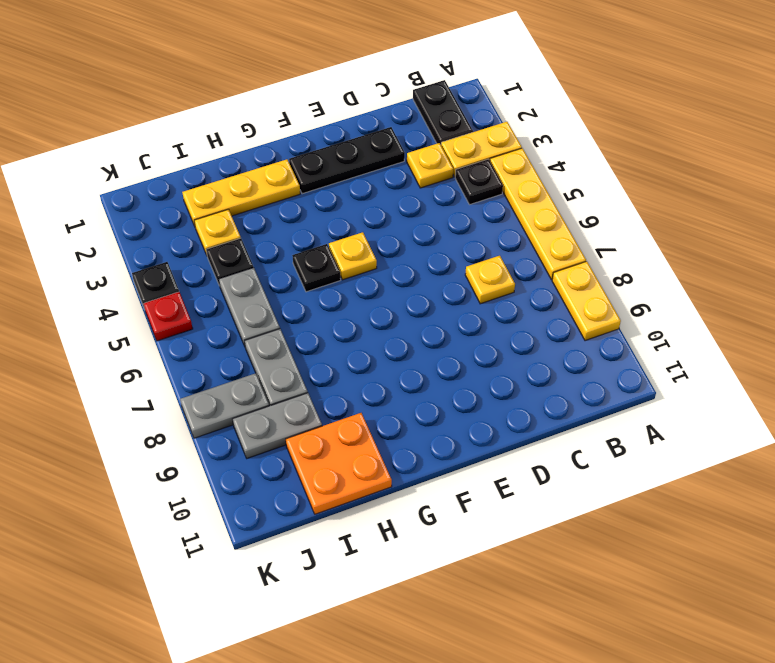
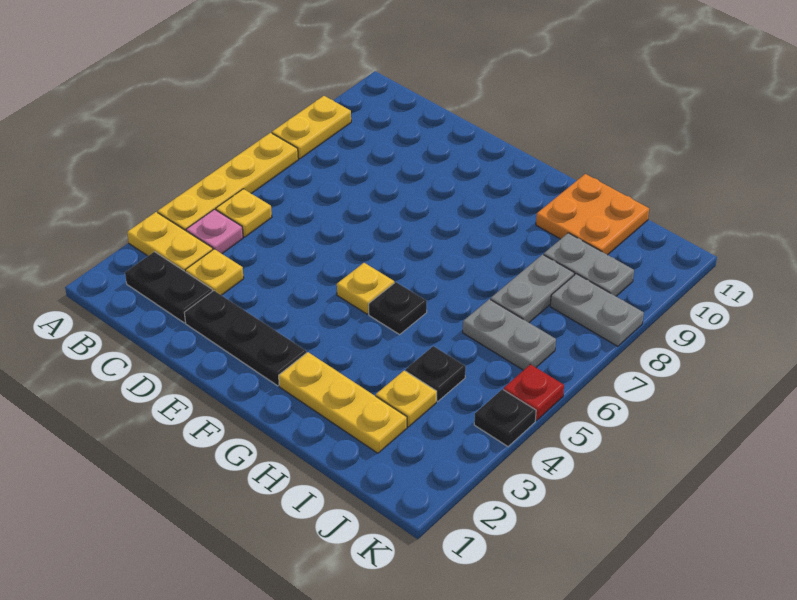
black plate B1:B2 level 1 -> black plate B2:C2 level 1
black plate B4 level 1 -> pink plate B4 level 1
yellow plate C7 level 1 -> yellow plate B5 level 1
grey plate I5:I6 level 1 -> grey plate I6:J6 level 1

